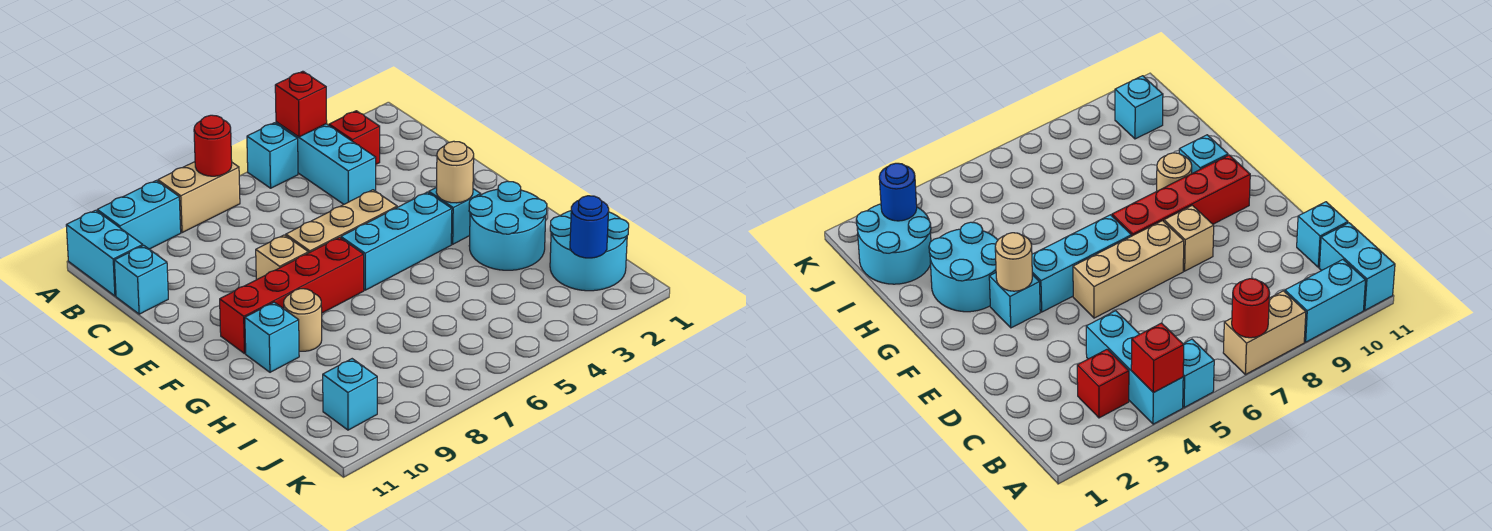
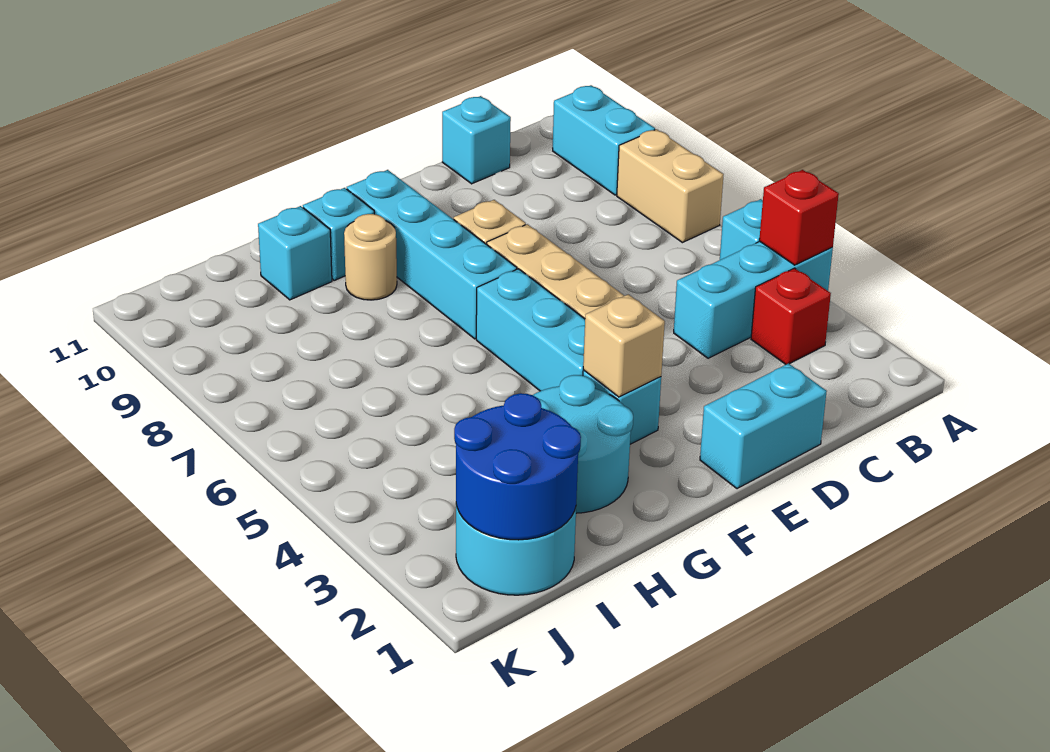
red round brick A7 level 2 -> none
cyan brick A11:B11 level 1 -> cyan brick D1:E1 level 1
tan round brick F3 level 2 -> tan brick F3 level 2
red brick F7:F10 level 1 -> cyan brick F7:F10 level 1
blue round brick J2 level 2 -> blue round brick I1:J2 level 2
cyan brick J10 level 1 -> cyan brick H10 level 1

